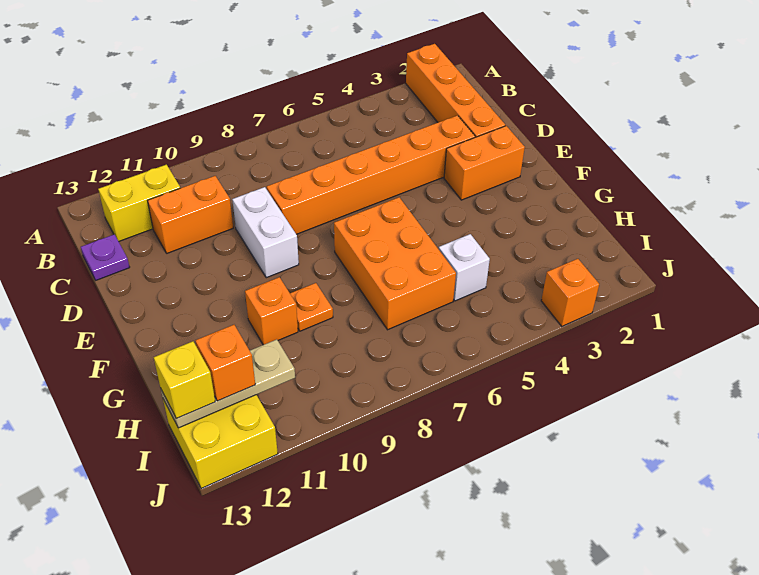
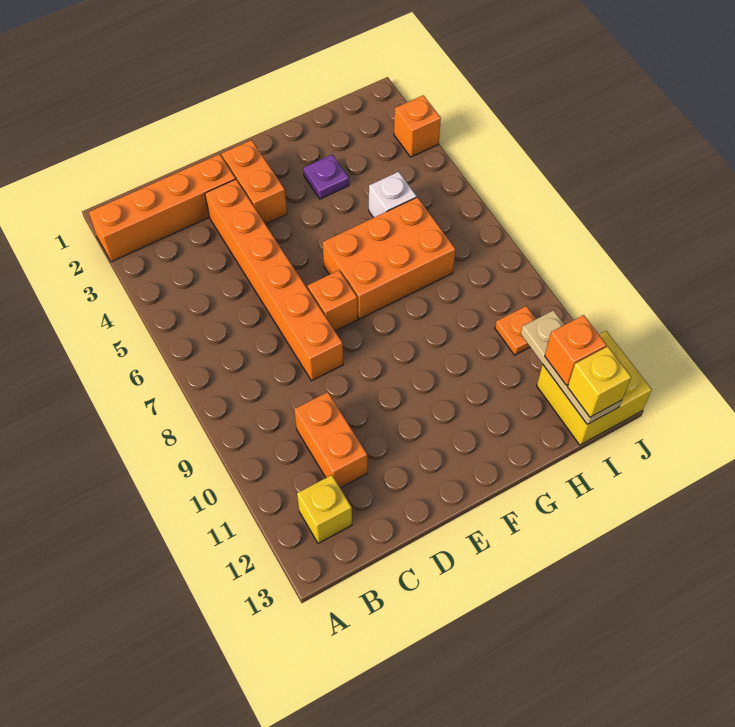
yellow brick B11:B12 level 1 -> yellow brick B12 level 1
purple plate C13 level 1 -> purple plate G3 level 1
white brick D9:E9 level 1 -> none
orange plate G9 level 1 -> orange plate I10 level 1
orange brick G10 level 1 -> orange brick E7 level 1

